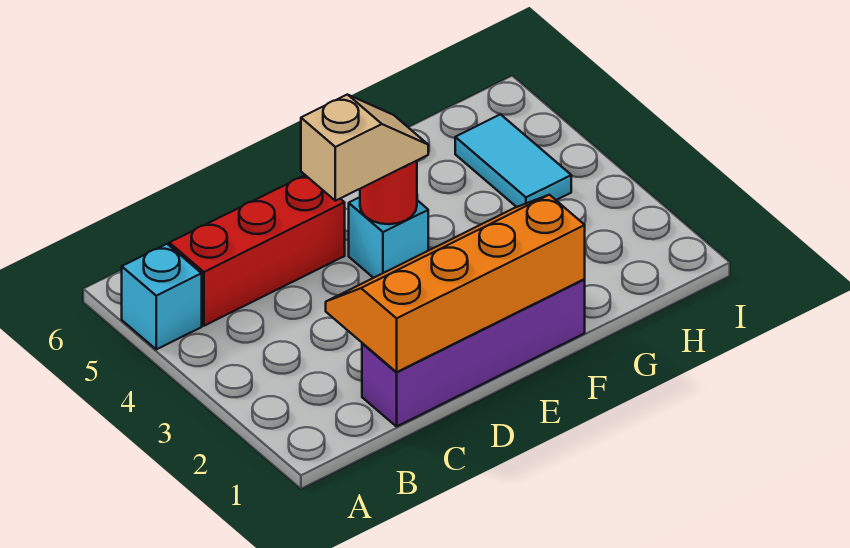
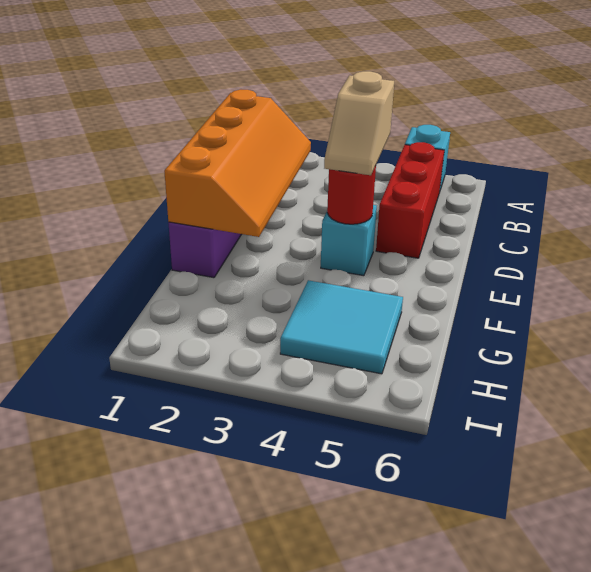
cyan tile H4:H5 level 1 -> cyan tile G4:H5 level 1

